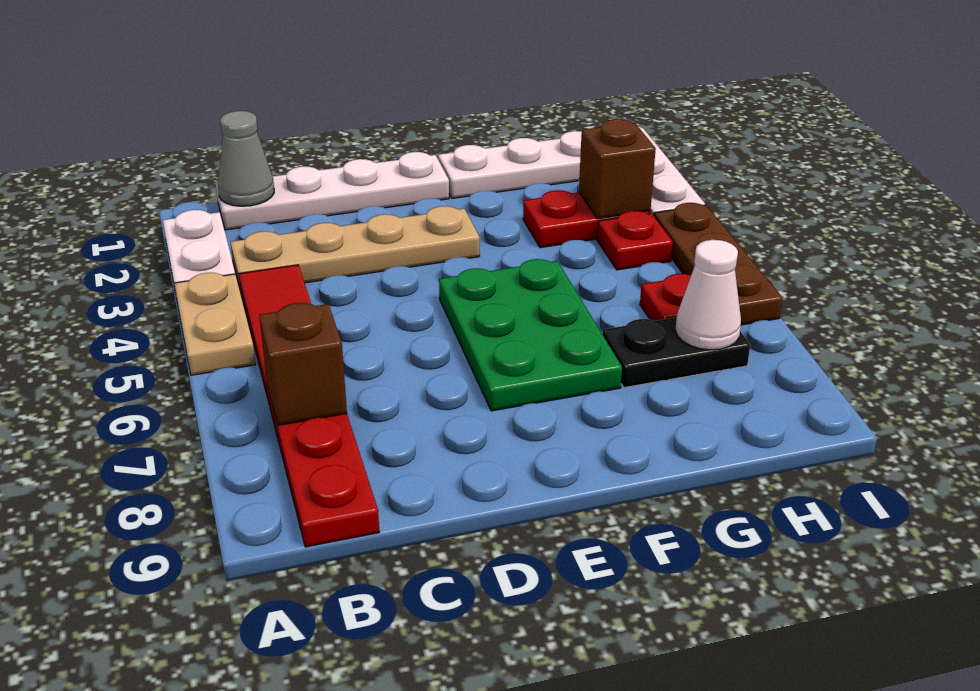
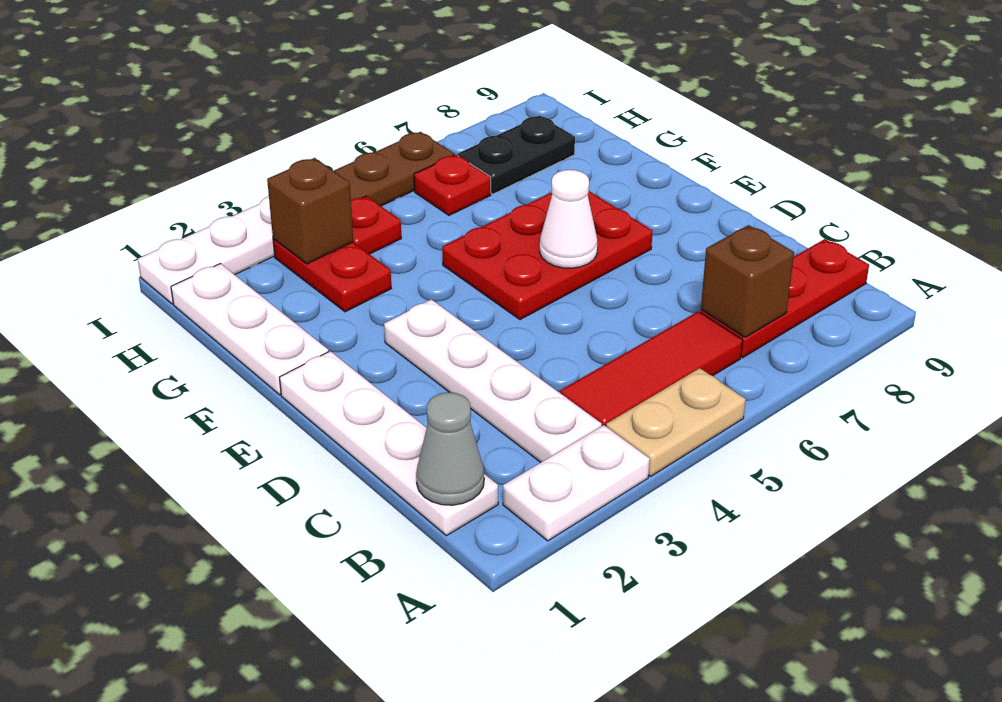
tan plate B3:E3 level 1 -> white plate B3:E3 level 1
green plate E5:F7 level 1 -> red plate E5:F7 level 1
black plate G7:H7 level 1 -> black plate H7:H8 level 1
white cone H7 level 2 -> white cone E6 level 2

